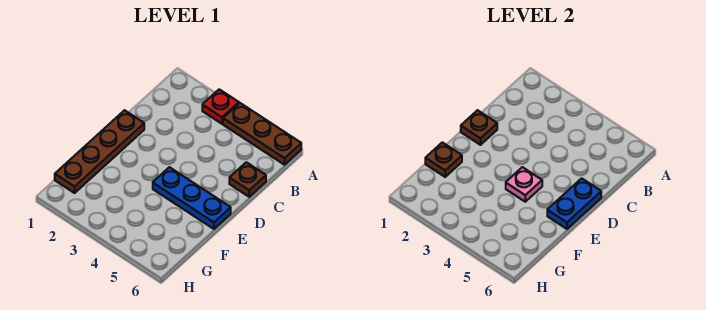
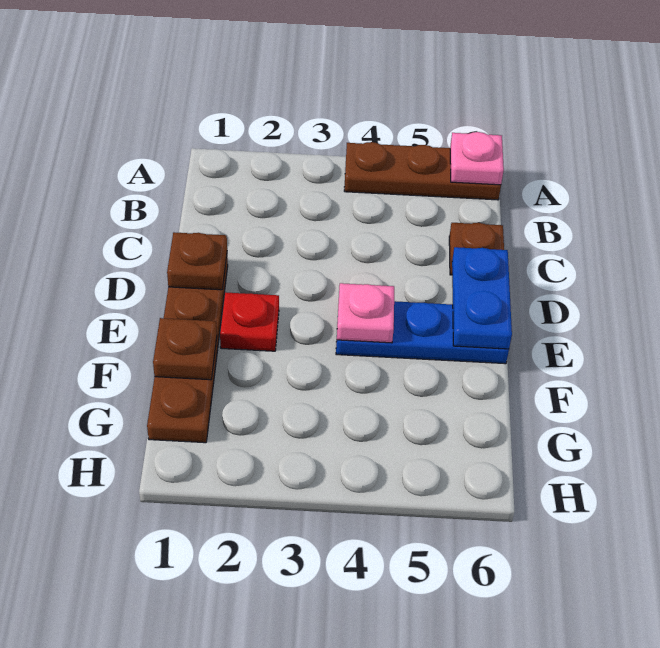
red plate A3 level 1 -> red plate E2 level 1
none -> pink plate A6 level 2

